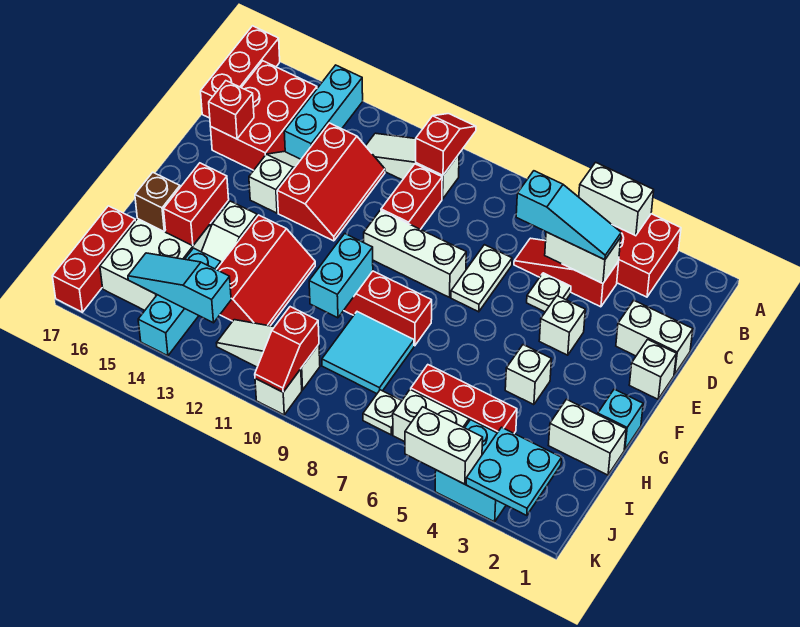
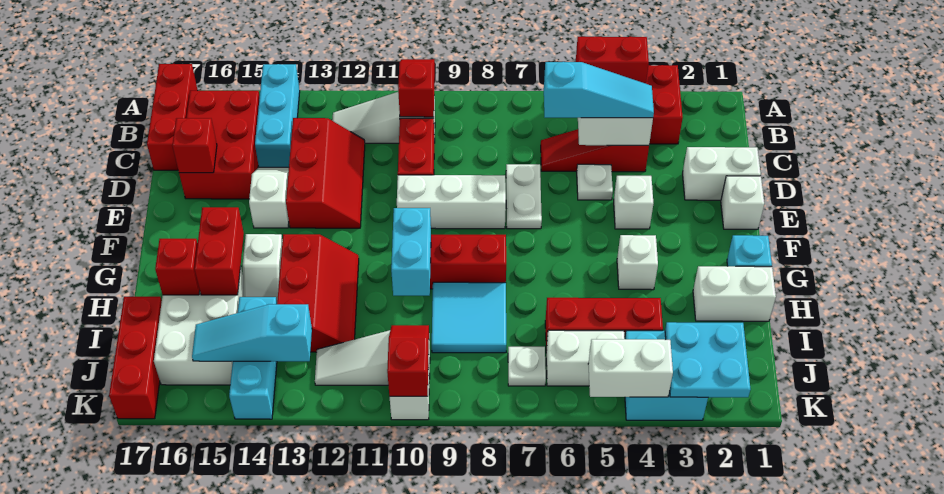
white brick A4:A5 level 2 -> red brick A4:A5 level 2
brown brick H16 level 2 -> red brick H16 level 2
red slope J10:K10 level 2 top J -> red slope J10:K10 level 2 top K

